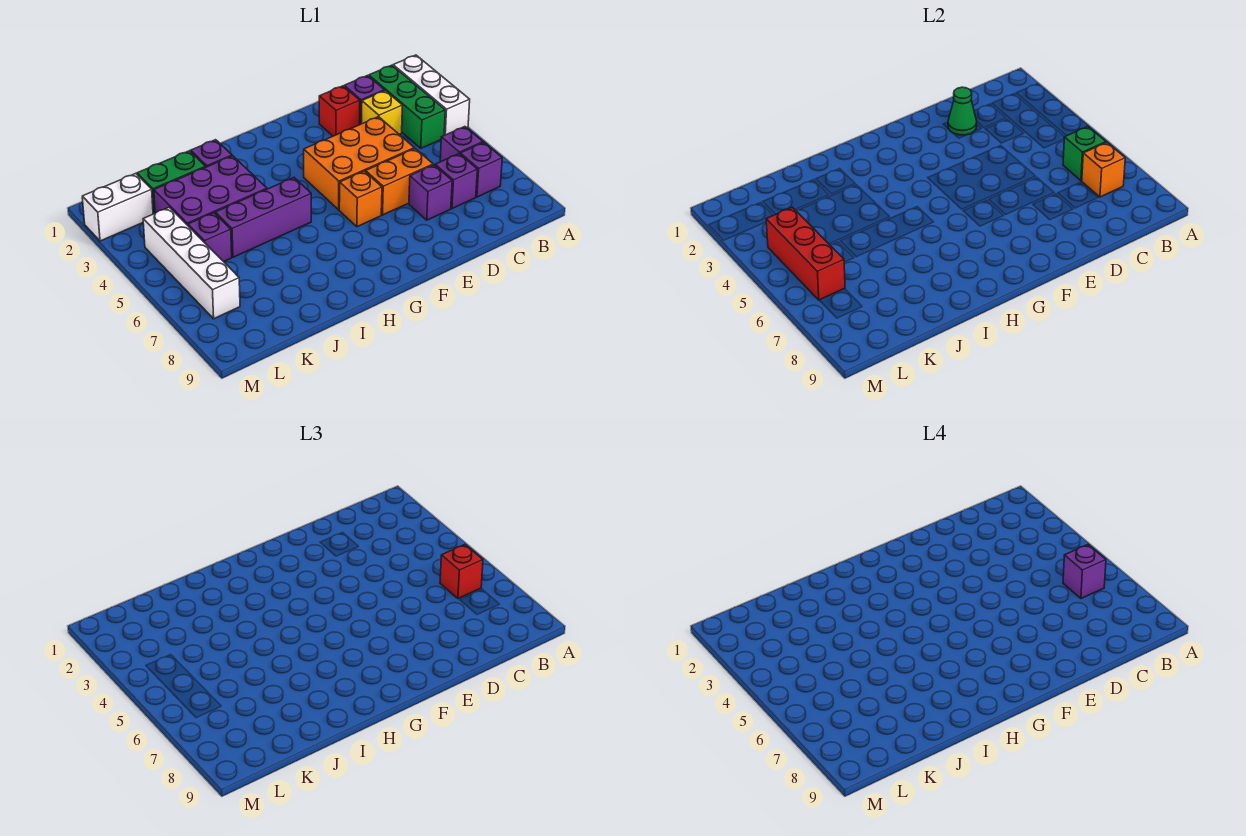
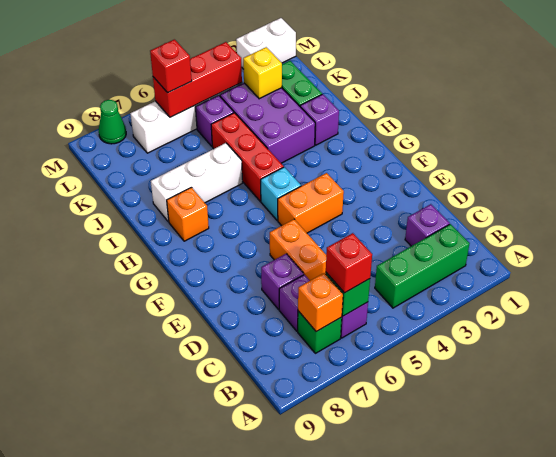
white brick A2:A4 level 1 -> white brick I6:I8 level 1
purple brick B6 level 4 -> none
purple brick B7 level 1 -> green brick B7 level 1
yellow brick C3 level 1 -> yellow brick K3 level 2
red brick D2 level 1 -> red brick L6 level 3
green cone D2 level 2 -> green cone M8 level 1
orange brick D4:F5 level 1 -> orange brick F4:F5 level 1
orange brick F6 level 1 -> orange brick H8 level 1
none -> cyan brick G5 level 1
purple brick H5:J5 level 1 -> red brick H5:J5 level 1
white brick L2:M2 level 1 -> white brick M1:M2 level 1

